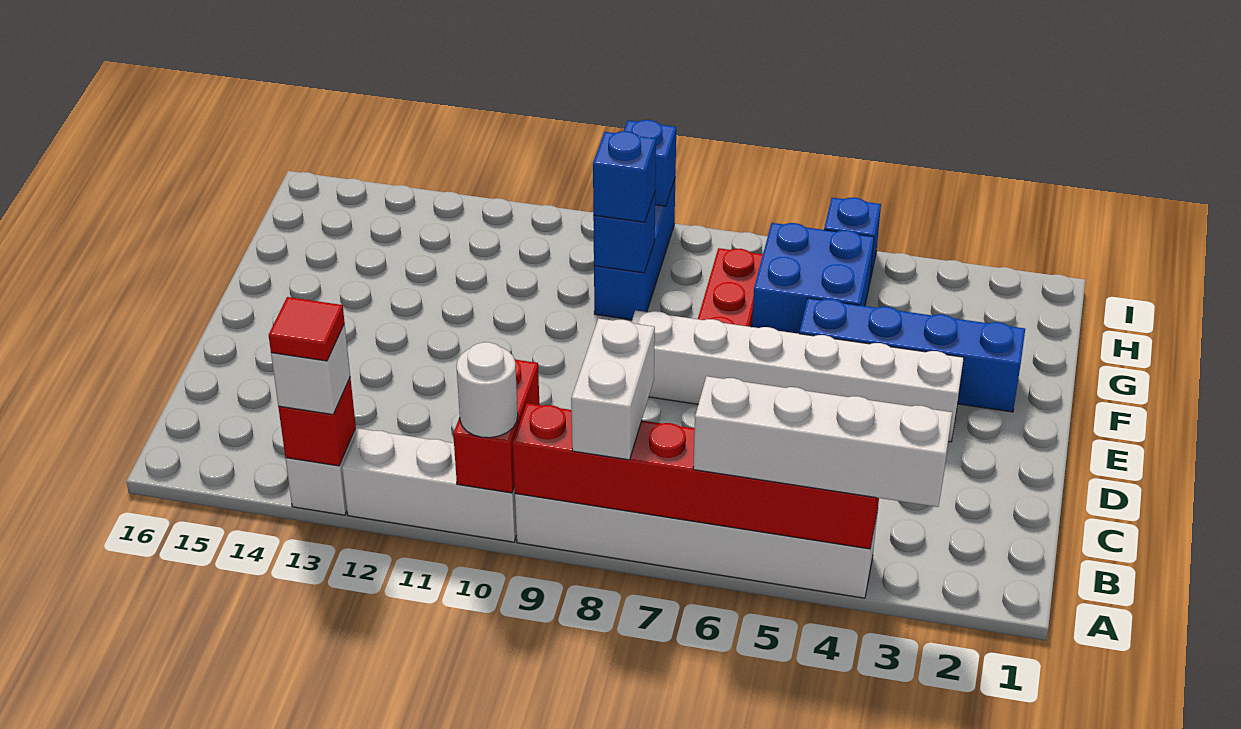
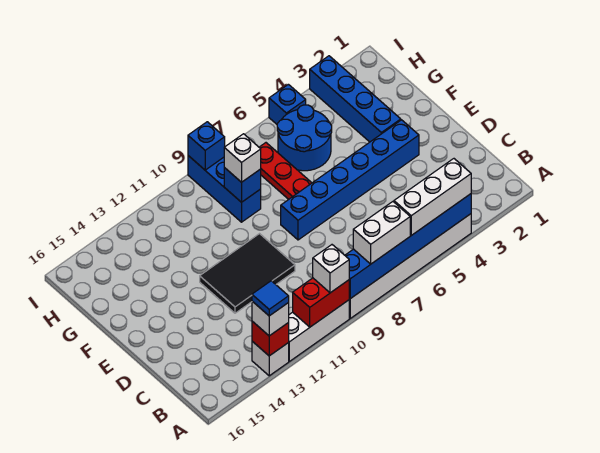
white brick A3:A6 level 3 -> white brick A4:A6 level 3
red brick A4:A9 level 2 -> blue brick A4:A9 level 2
white brick A8:B8 level 3 -> white brick A7:A8 level 3
red brick A10:B10 level 2 -> red brick A10:A11 level 2
white round brick A10 level 3 -> white brick A10 level 3
red tile A13 level 4 -> blue tile A13 level 4
none -> black tile D10:E12 level 1
white brick E3:E8 level 1 -> blue brick E3:E8 level 1
blue brick F2:F5 level 1 -> blue brick F3:I3 level 1
blue brick G5:H6 level 1 -> blue round brick G5:H6 level 1
blue brick G9 level 3 -> white brick G9 level 3

